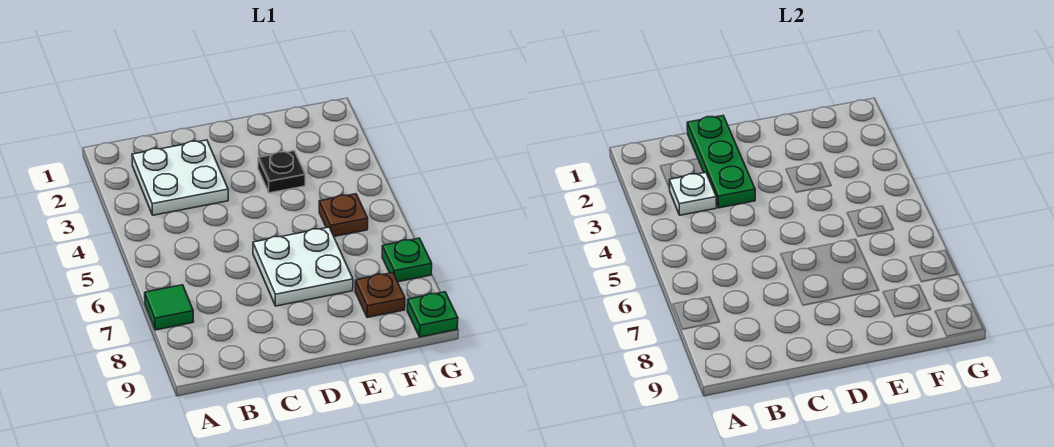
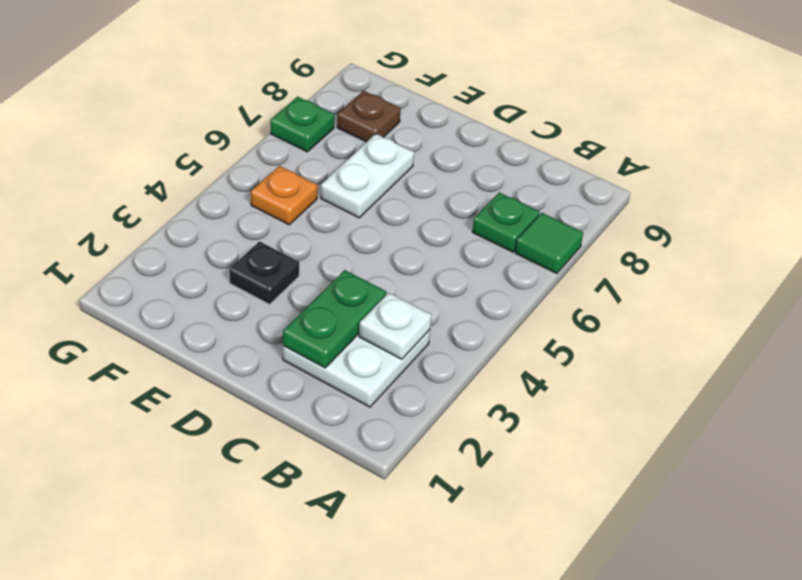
green plate C1:C3 level 2 -> green plate C2:C3 level 2
white plate D6:E7 level 1 -> white plate E6:E7 level 1
brown plate F5 level 1 -> orange plate F5 level 1
green plate G9 level 1 -> green plate B7 level 1

